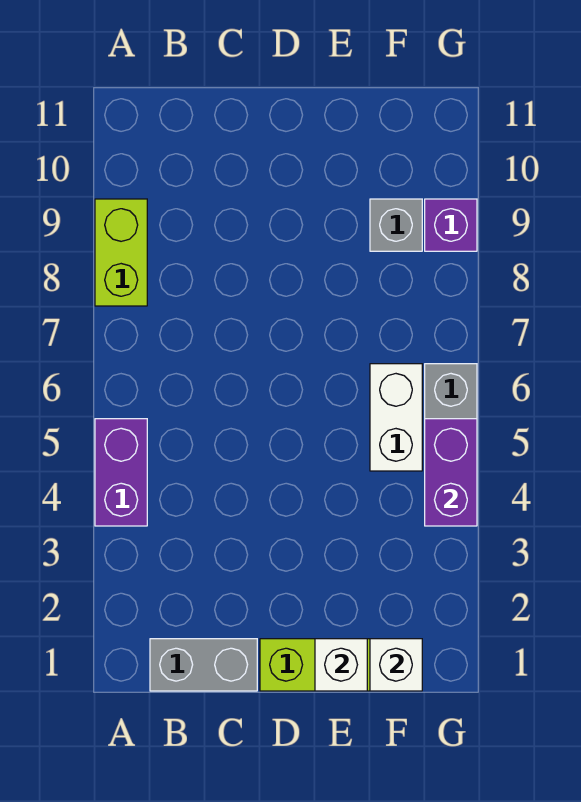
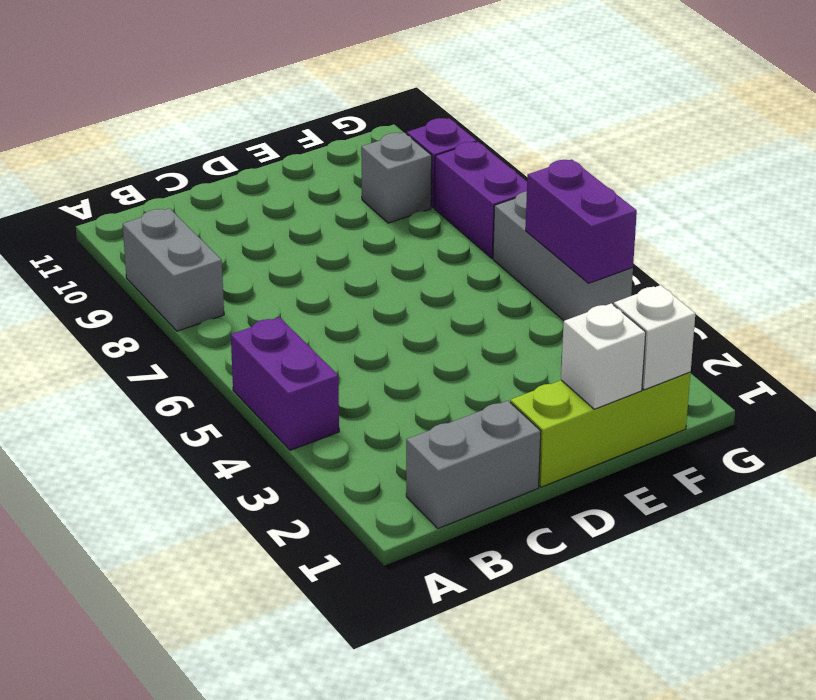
lime brick A8:A9 level 1 -> grey brick A8:A9 level 1
white brick F5:F6 level 1 -> none
none -> purple brick G7:G8 level 1

